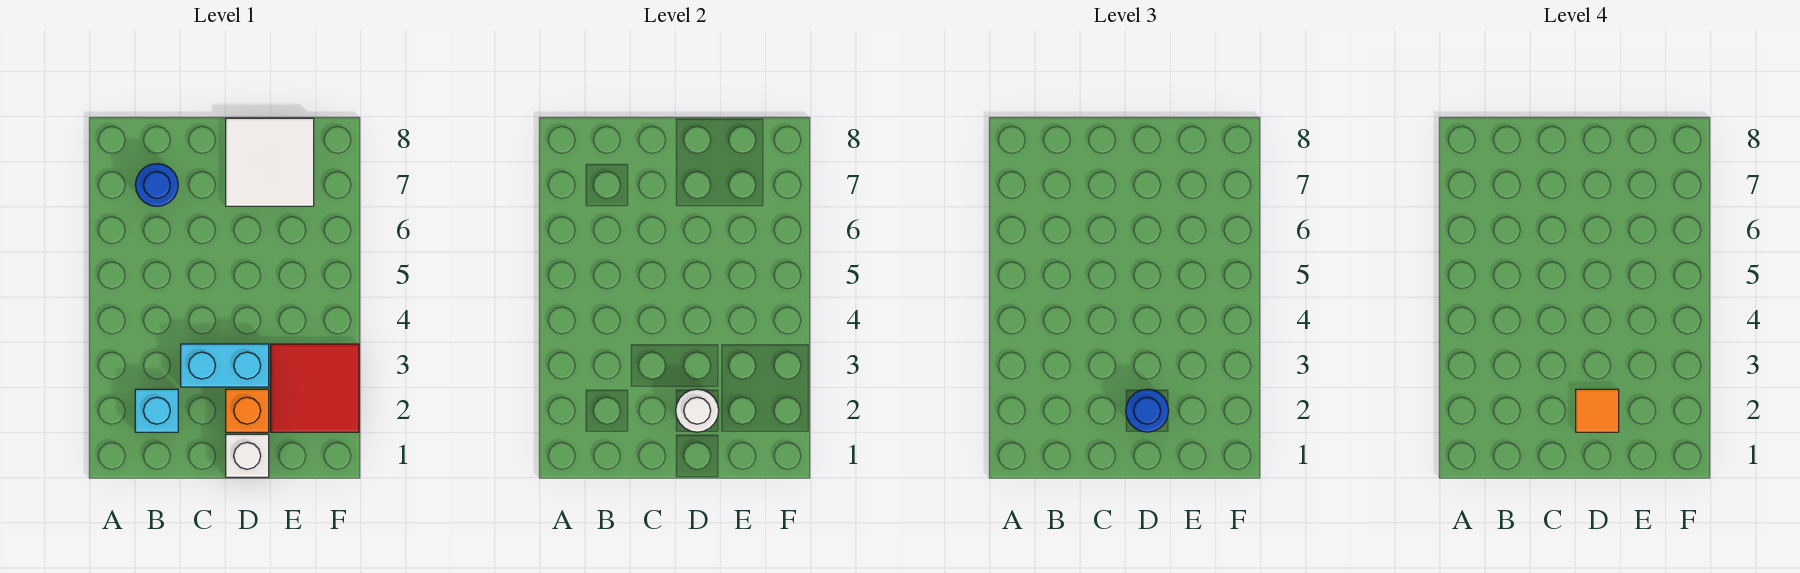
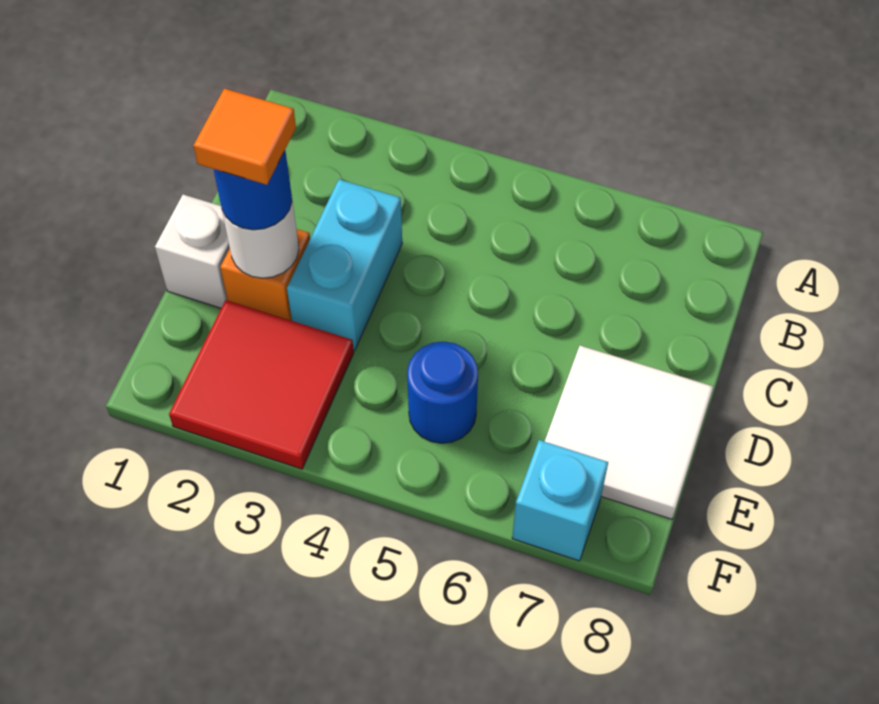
cyan brick B2 level 1 -> cyan brick F7 level 1
blue round brick B7 level 1 -> blue round brick E5 level 1

